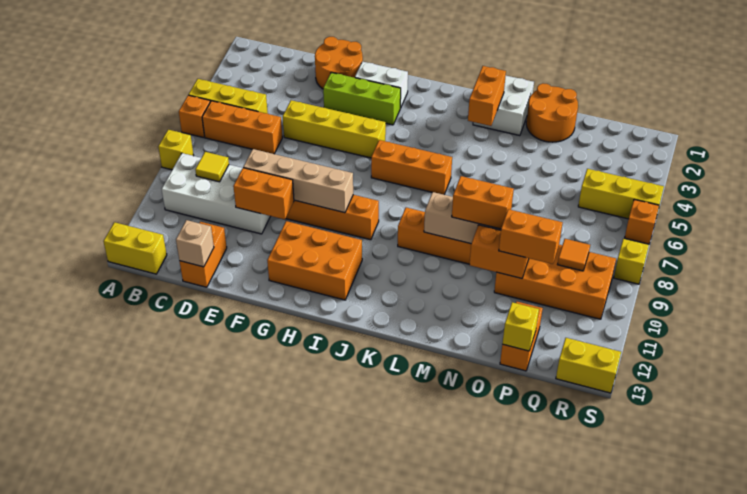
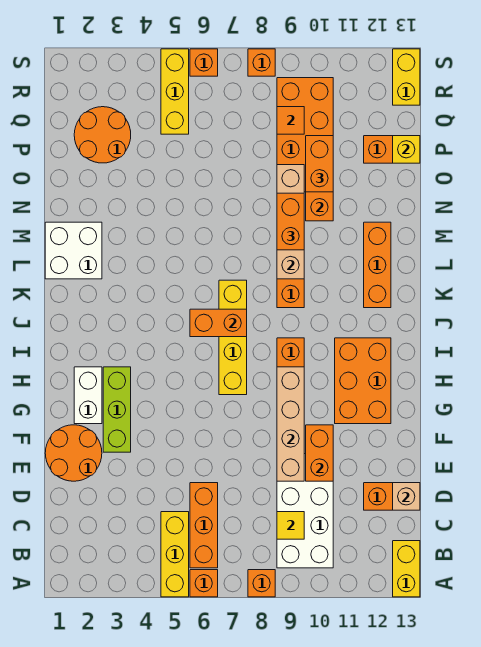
yellow brick A8 level 1 -> orange brick A8 level 1
yellow brick E5:H5 level 1 -> yellow brick H7:K7 level 1
orange brick I6:K6 level 1 -> orange brick K12:M12 level 1
orange brick L2:L3 level 2 -> orange brick J6:J7 level 2
orange round brick N1:O2 level 1 -> orange round brick P2:Q3 level 1
yellow brick S8 level 1 -> orange brick S8 level 1

